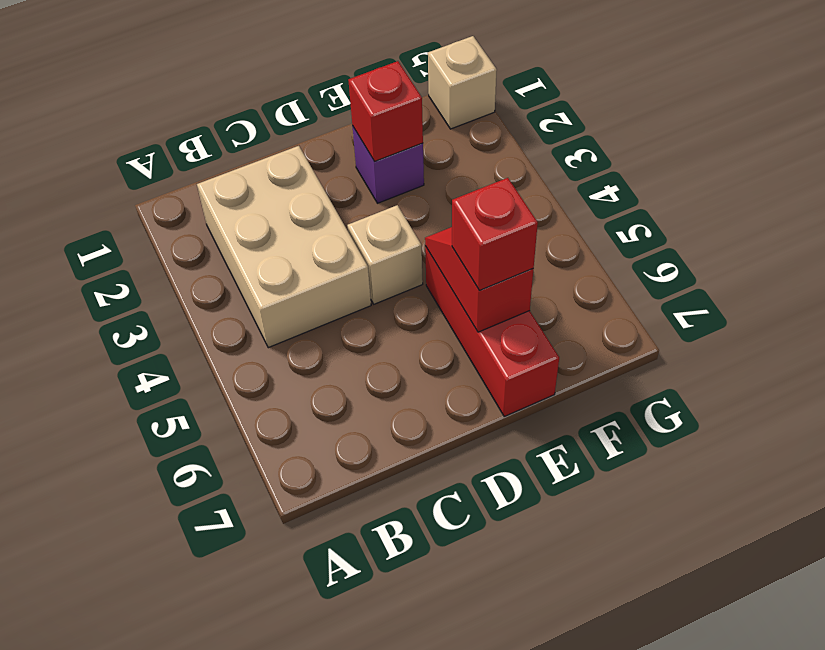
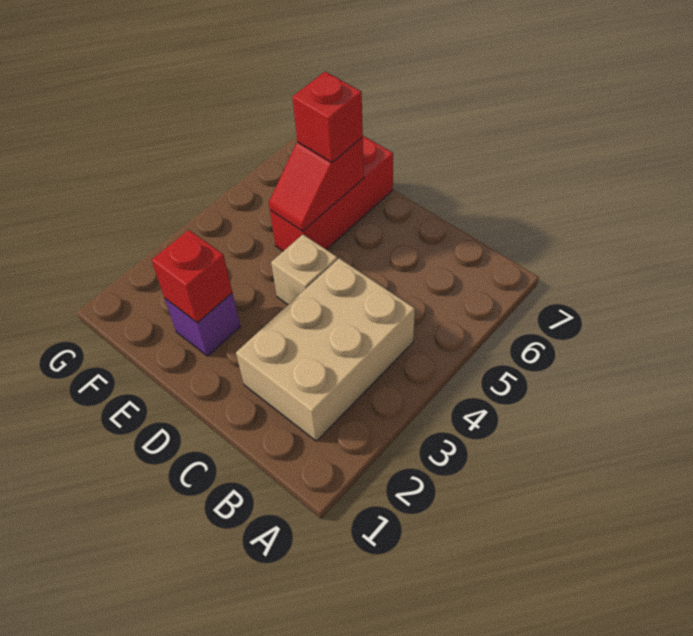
tan brick G1 level 1 -> none

